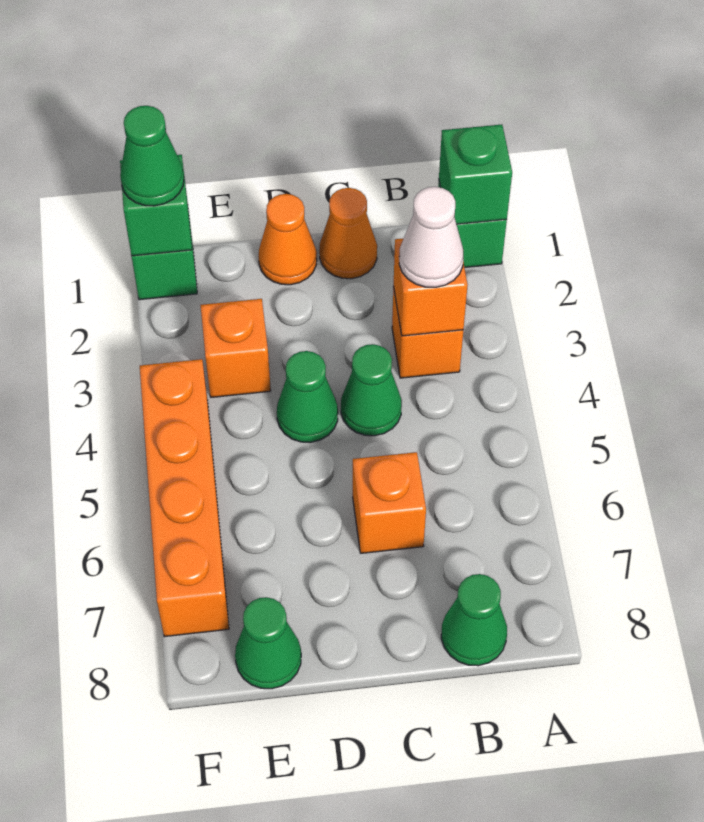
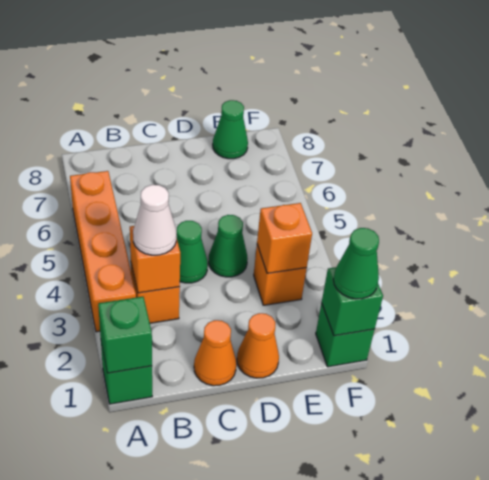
green cone B8 level 1 -> none
orange brick C6 level 1 -> orange brick E3 level 2
orange brick F4:F7 level 1 -> orange brick A3:A6 level 1

